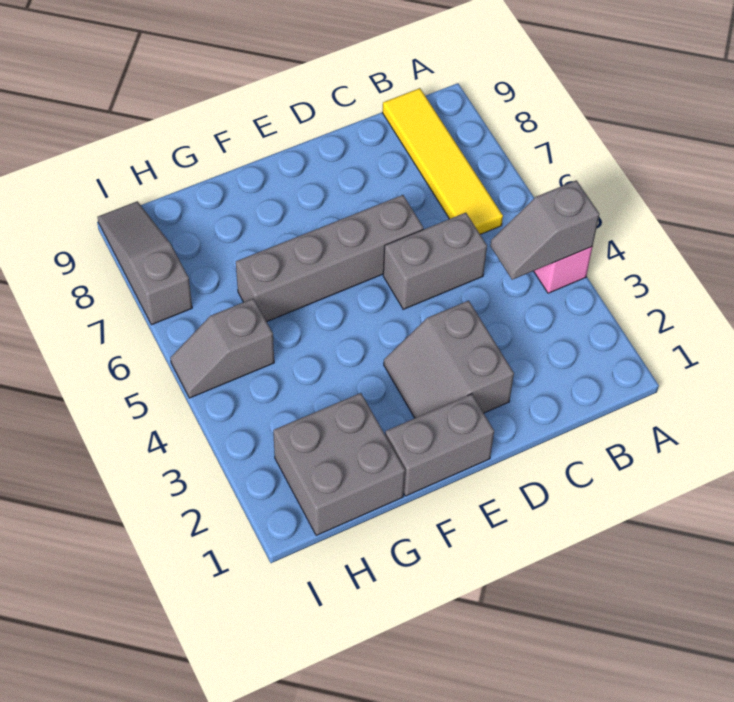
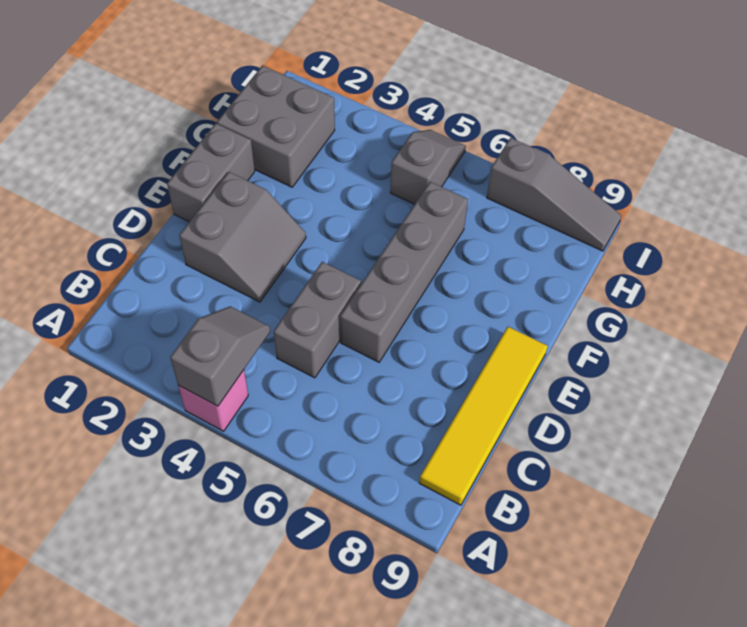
yellow tile B6:B9 level 1 -> yellow tile B9:E9 level 1
grey slope D2:E3 level 1 top D -> grey slope D2:E3 level 1 top 2

